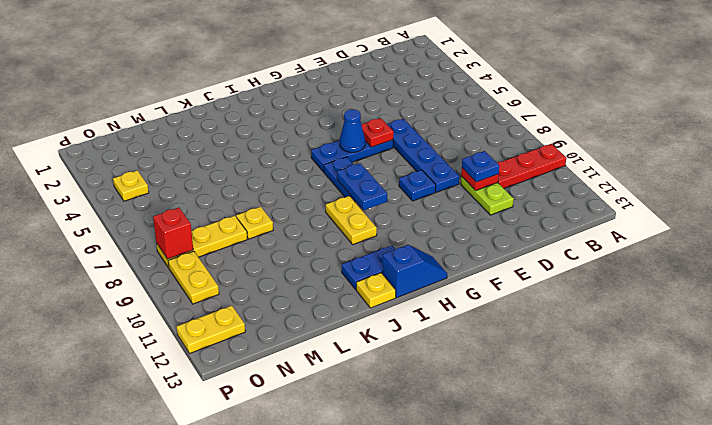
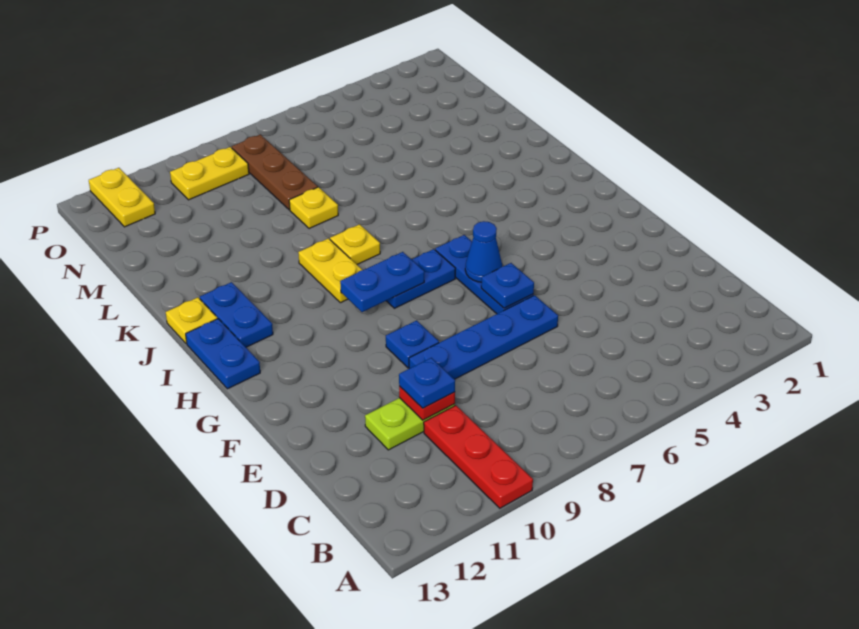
red plate F6 level 2 -> blue plate F6 level 2
blue slope H13:I13 level 1 top I -> blue plate H13:I13 level 1
yellow plate I9:I10 level 1 -> yellow plate I9:J9 level 1
yellow plate M8:O8 level 1 -> brown plate M8:O8 level 1
yellow plate O4 level 1 -> yellow plate J8 level 1
red brick O8 level 2 -> none

